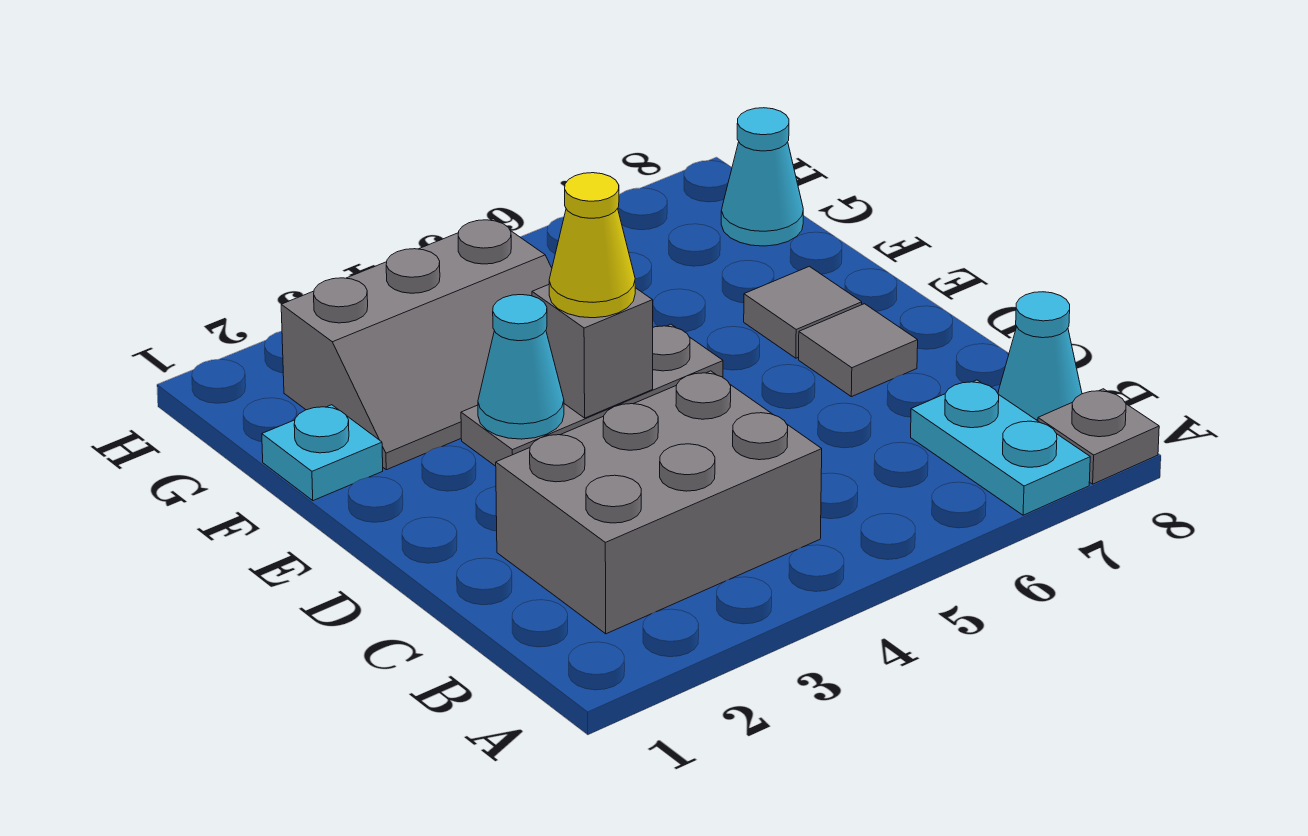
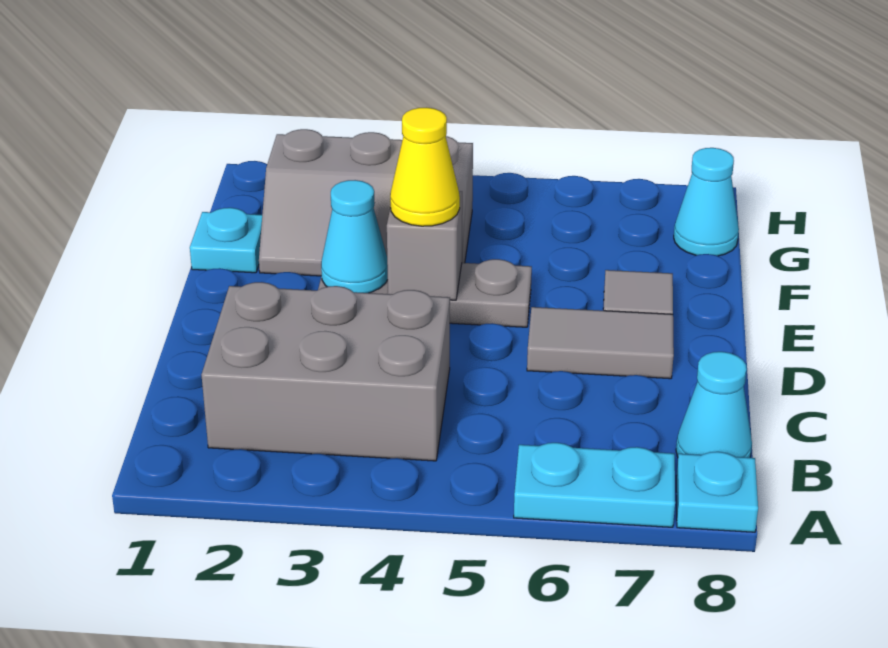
cyan plate A7:B7 level 1 -> cyan plate A6:A7 level 1
grey plate A8 level 1 -> cyan plate A8 level 1
grey tile D7 level 1 -> grey tile D6:D7 level 1

